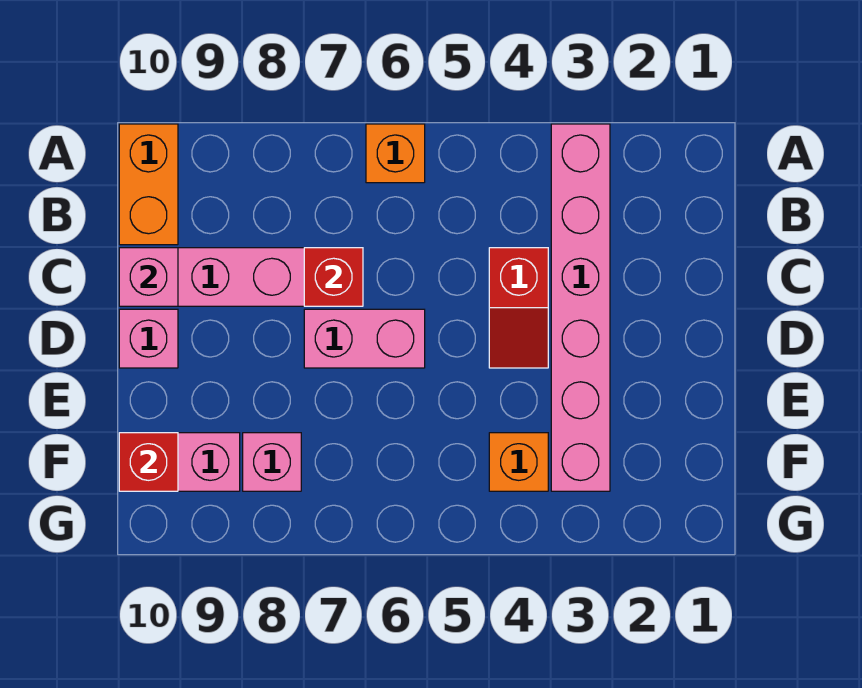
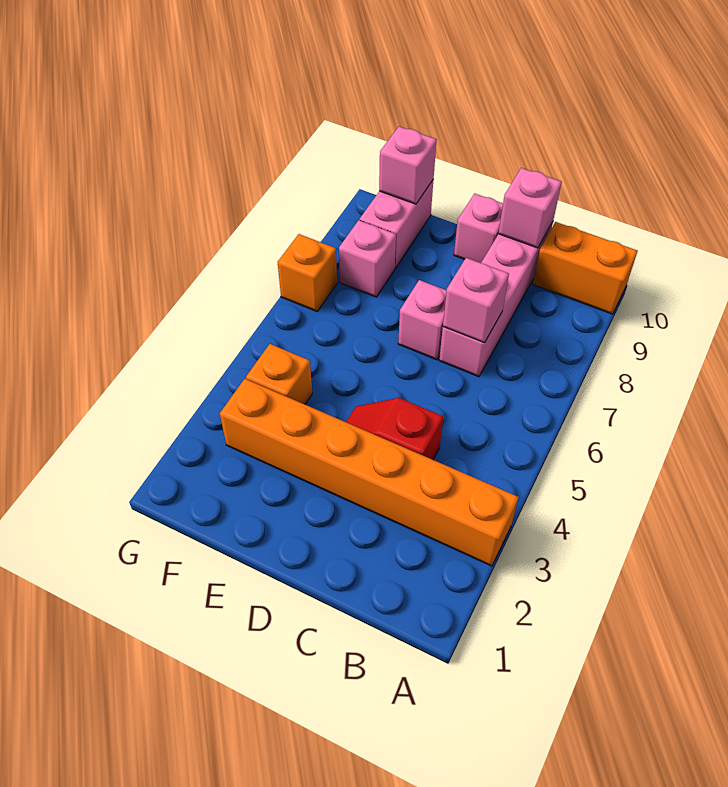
pink brick A3:F3 level 1 -> orange brick A3:F3 level 1
orange brick A6 level 1 -> orange brick G7 level 1
red brick C7 level 2 -> pink brick C7 level 2
pink brick D6:D7 level 1 -> pink brick D7 level 1
red brick F10 level 2 -> pink brick F10 level 2

